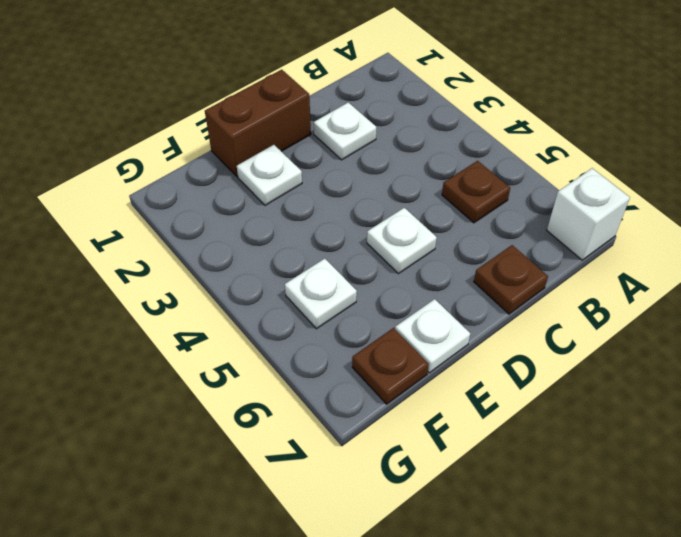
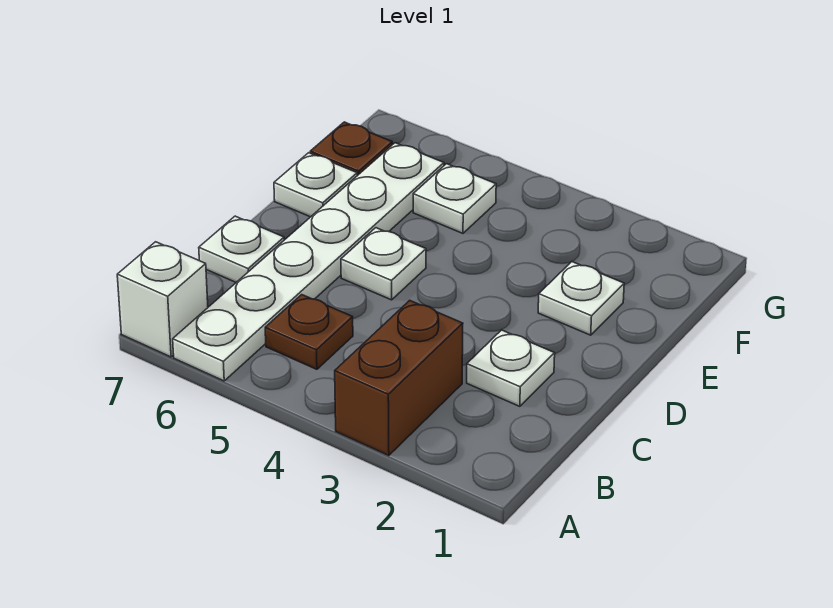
none -> white plate A6:F6 level 1
brown plate C7 level 1 -> white plate C7 level 1
brown brick D1:E1 level 1 -> brown brick A3:B3 level 1

